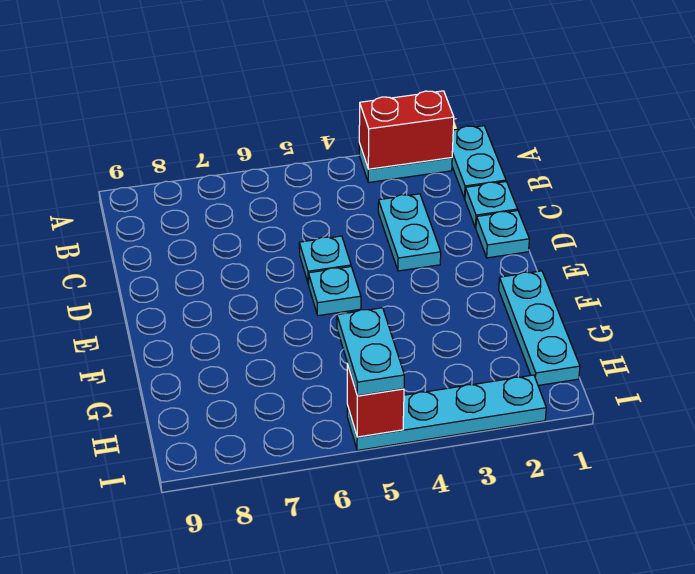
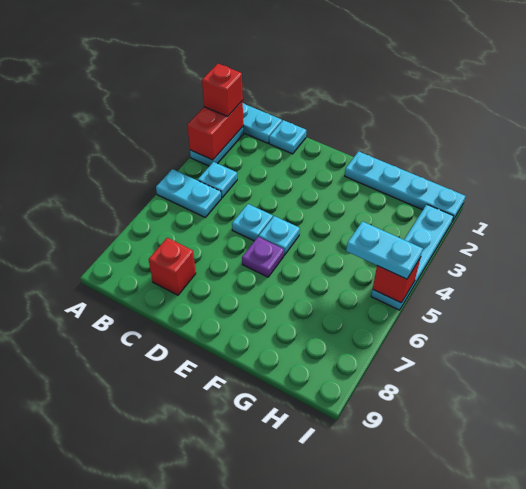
none -> red brick A2 level 3
cyan plate C3:D3 level 1 -> cyan plate A5:B5 level 1
none -> red brick C8 level 1
cyan plate D1 level 1 -> cyan plate B4 level 1
none -> purple plate E6 level 1
cyan plate F1:H1 level 1 -> cyan plate F1:I1 level 1

